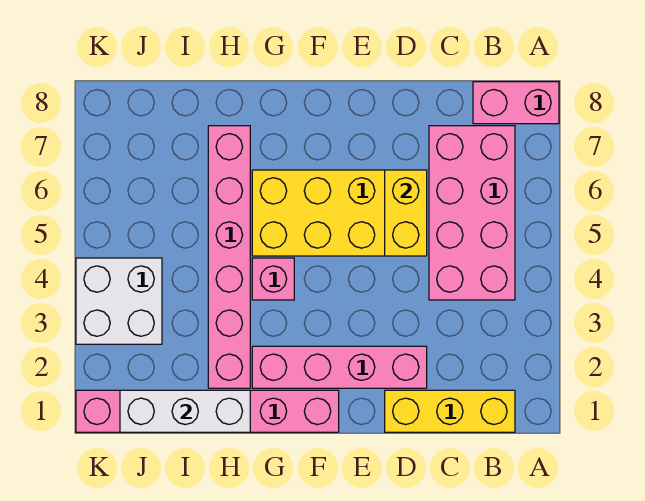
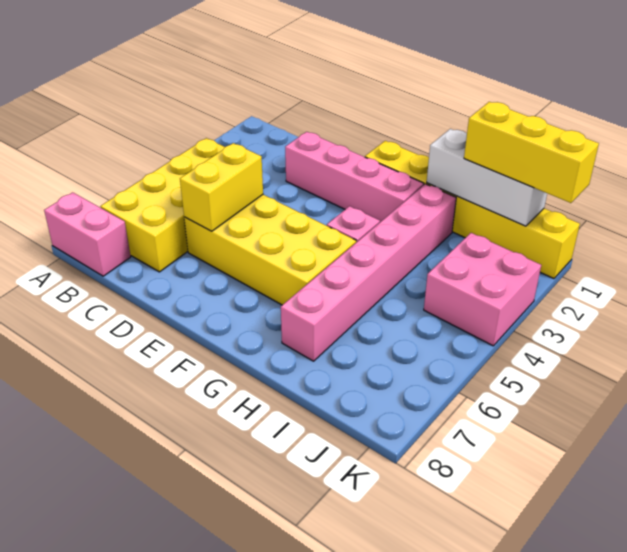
yellow brick B1:D1 level 1 -> yellow brick I1:K1 level 3
pink brick B4:C7 level 1 -> yellow brick B4:C7 level 1
pink brick F1:K1 level 1 -> yellow brick F1:K1 level 1
white brick J3:K4 level 1 -> pink brick J3:K4 level 1

